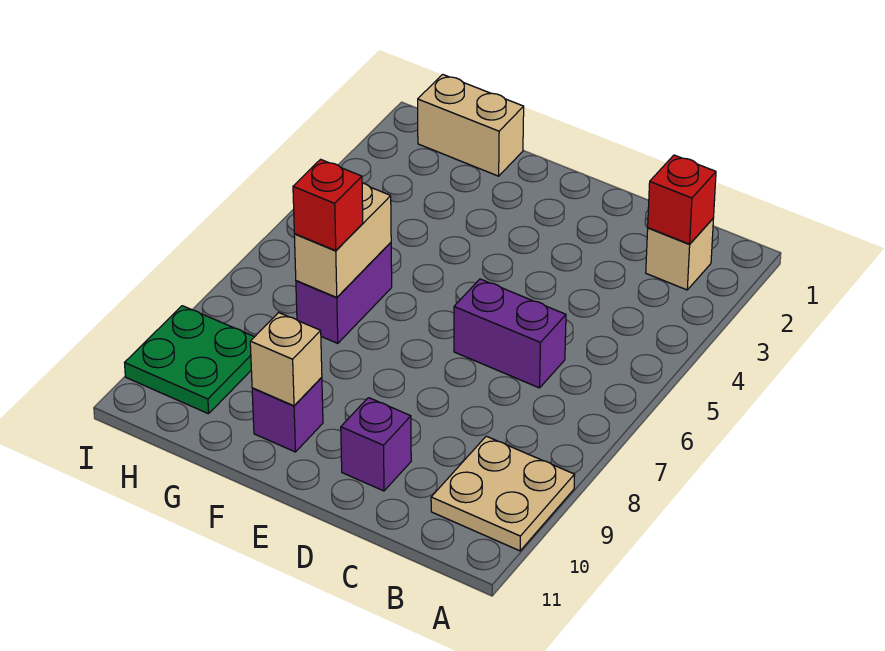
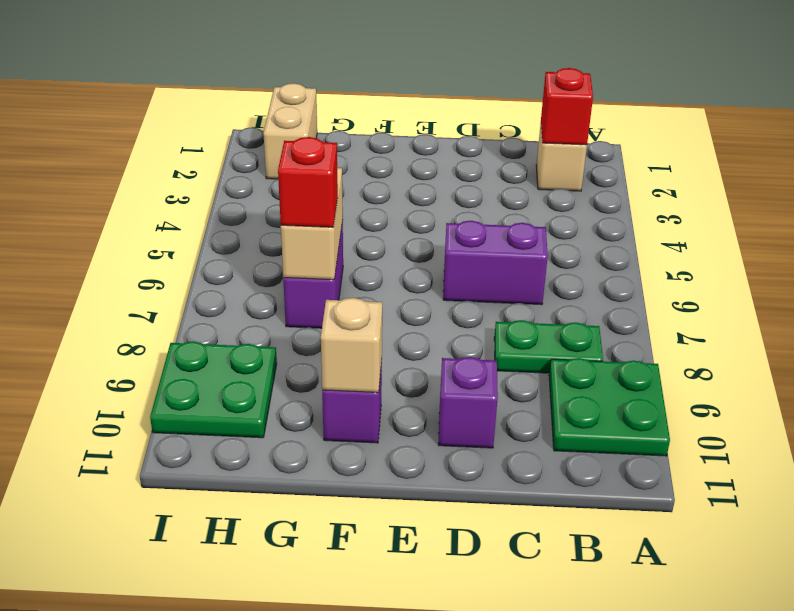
tan plate A9:B10 level 1 -> green plate A9:B10 level 1
none -> green plate B8:C8 level 1
tan brick G1:H1 level 1 -> tan brick H1:H2 level 1

